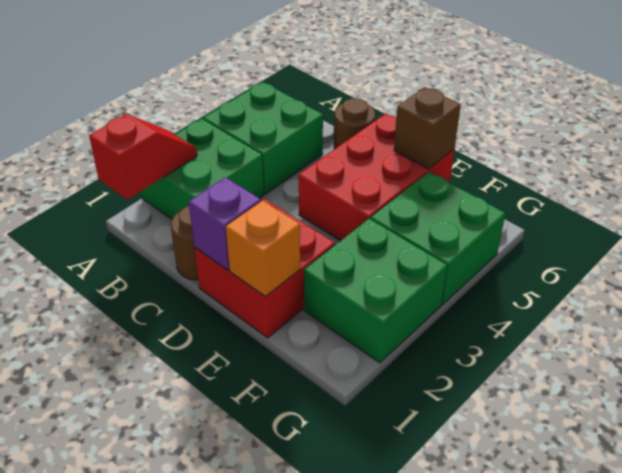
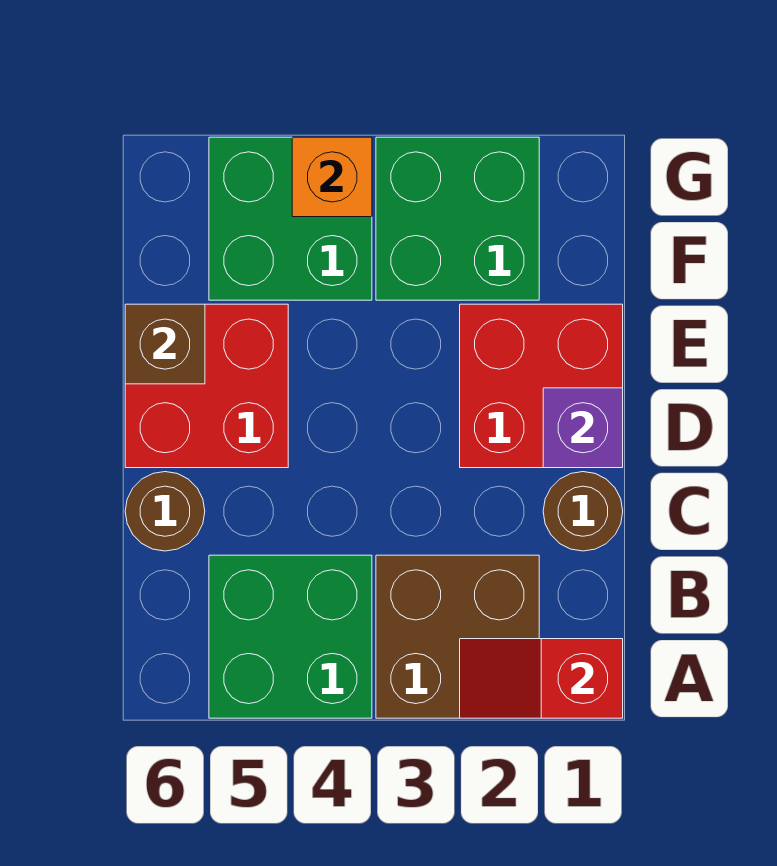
green brick A2:B3 level 1 -> brown brick A2:B3 level 1
red brick D4:E6 level 1 -> red brick D5:E6 level 1
orange brick E1 level 2 -> orange brick G4 level 2

